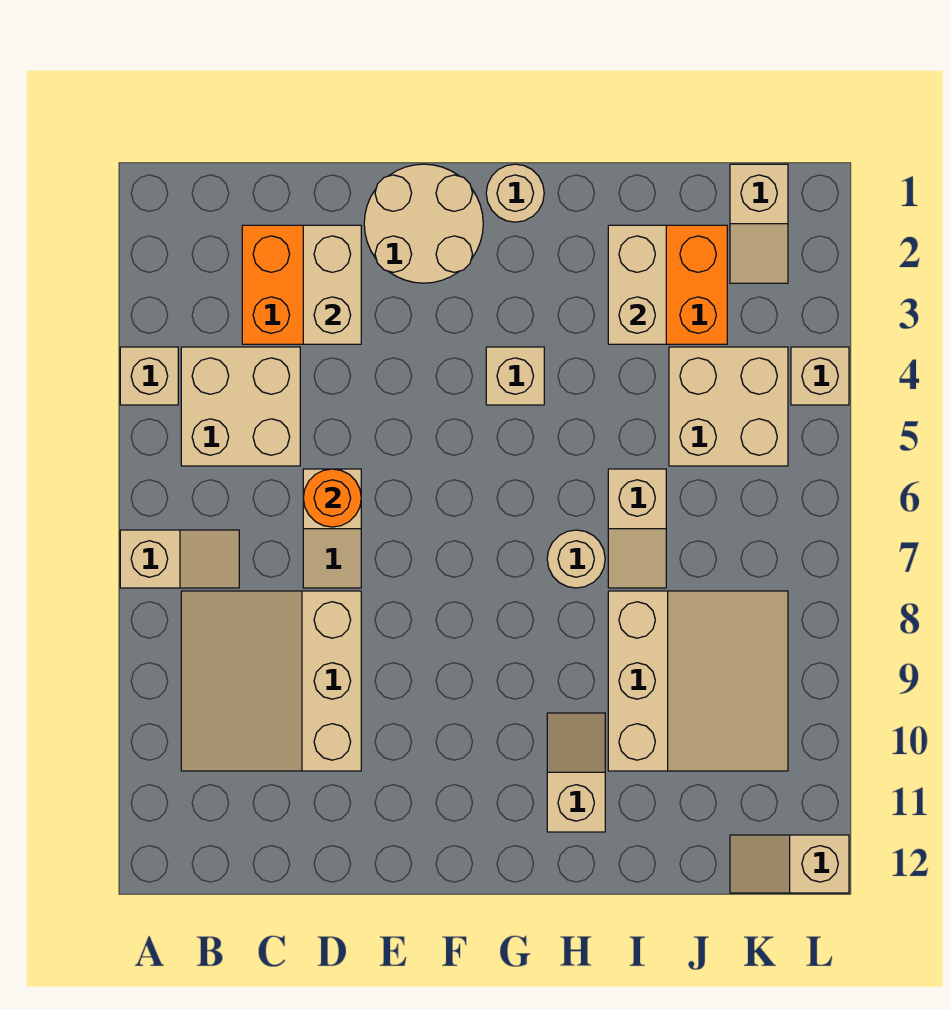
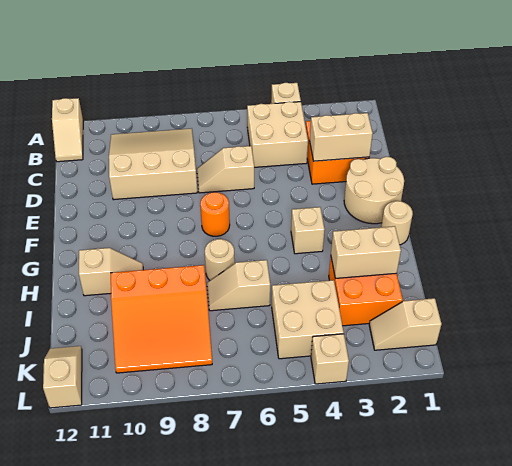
tan slope A7:B7 level 1 top A -> tan slope A12:B12 level 1 top A
orange round brick D6 level 2 -> orange round brick F7 level 1
tan slope I8:K10 level 1 top I -> orange slope I8:K10 level 1 top I

